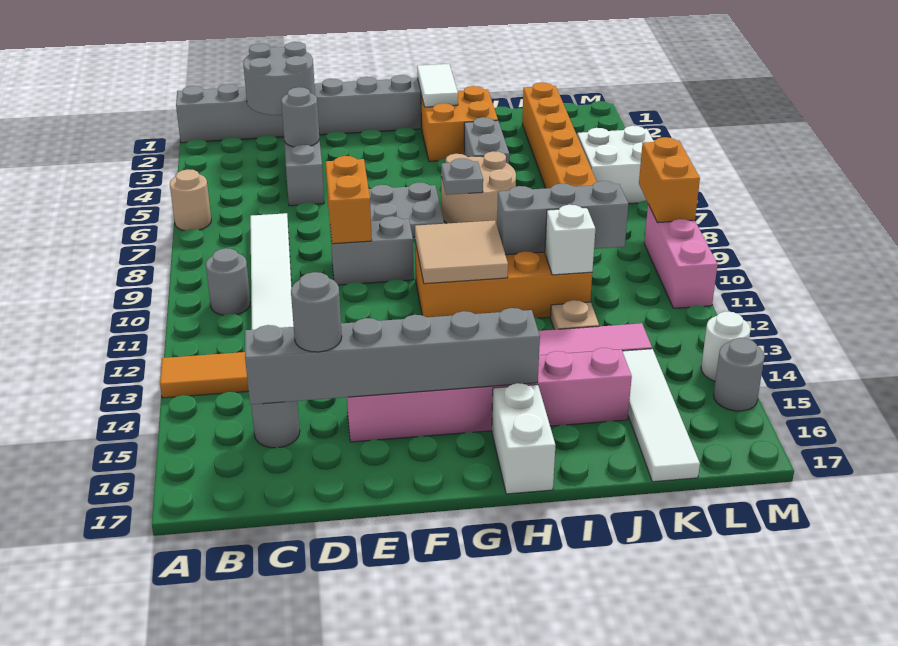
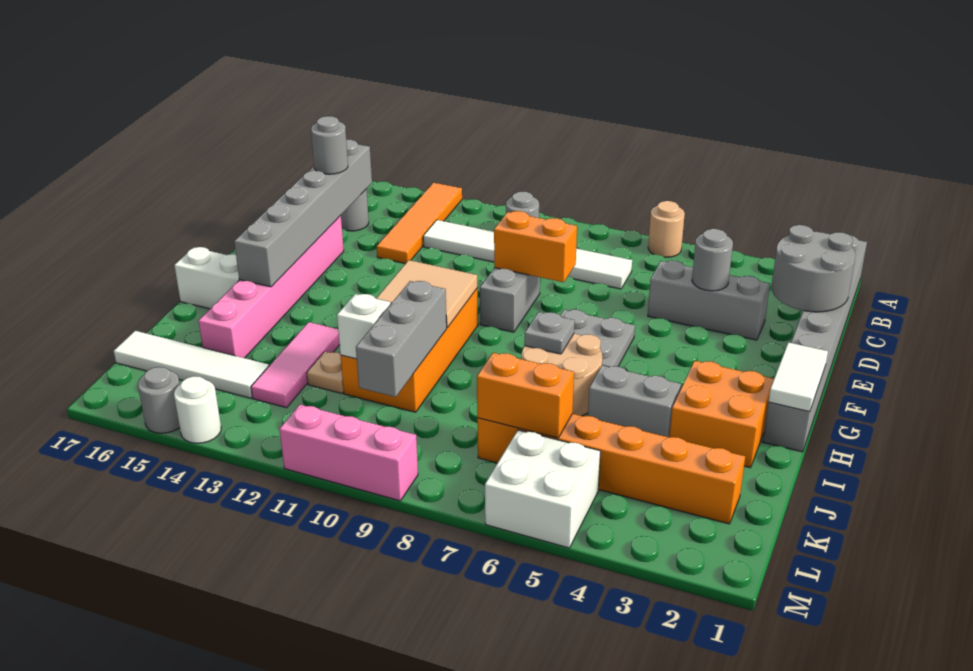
white tile H1:H2 level 2 -> white tile G1:H1 level 2
orange brick M8:M9 level 2 -> orange brick K6:K7 level 2

